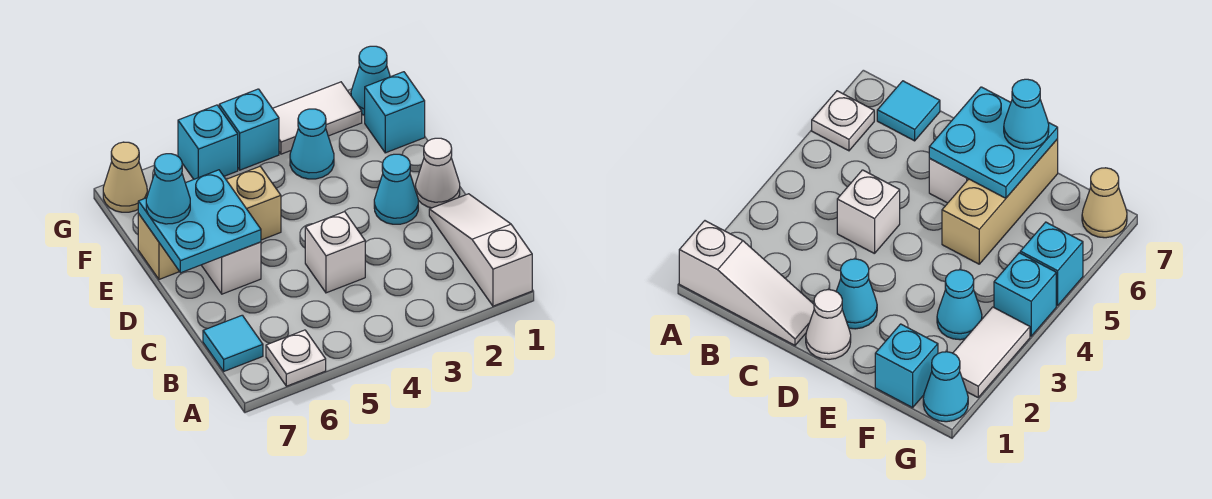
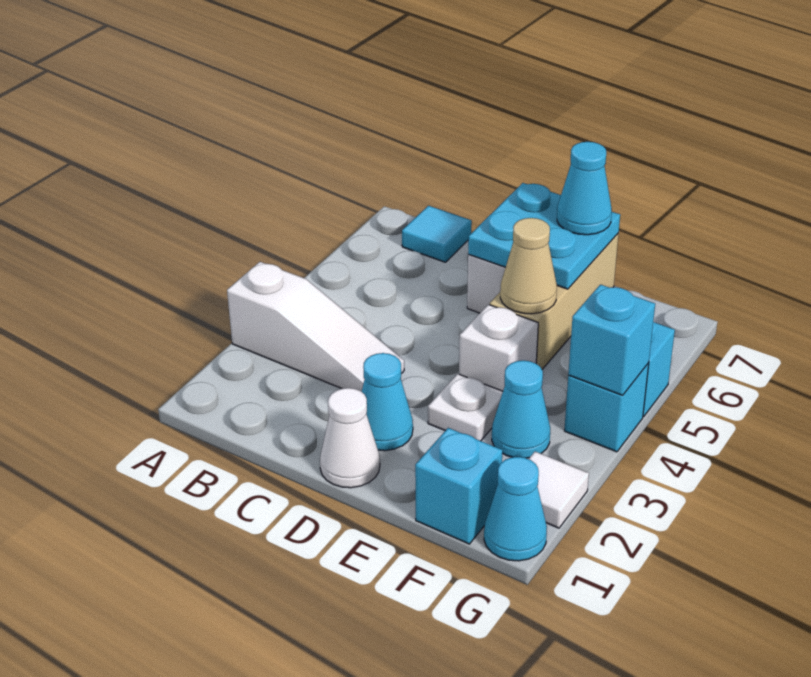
white slope A1:C1 level 1 top A -> white slope A3:C3 level 1 top A
white plate A6 level 1 -> white plate E3 level 1
white brick C4 level 1 -> white brick E4 level 1
white tile G2:G3 level 1 -> white tile G2 level 1
none -> cyan brick G4 level 2
tan cone G7 level 1 -> tan cone E5 level 2

